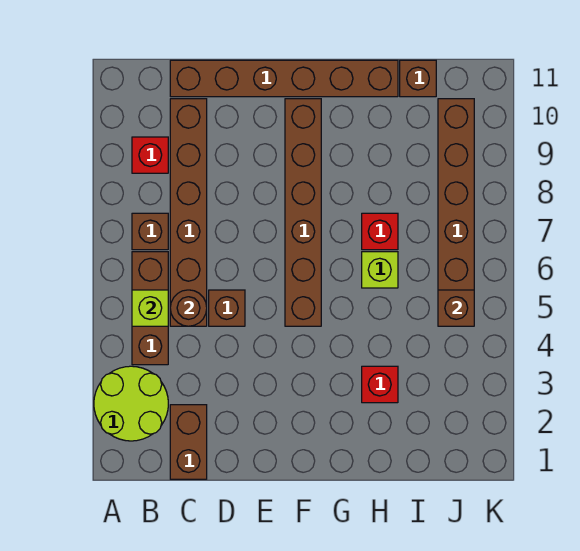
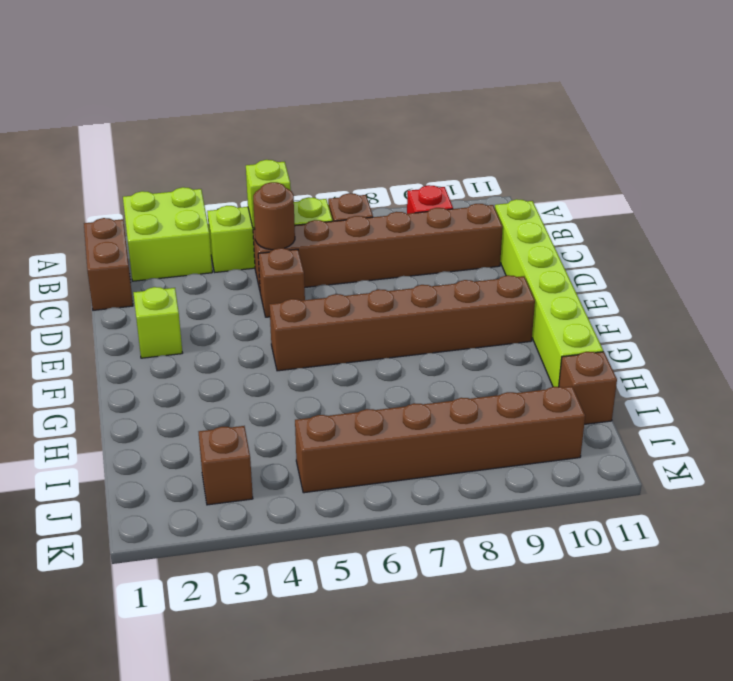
lime round brick A2:B3 level 1 -> lime brick A2:B3 level 1
brown brick B4:B6 level 1 -> lime brick B4:B6 level 1
brown brick C1:C2 level 1 -> brown brick B1:C1 level 1
brown brick C11:H11 level 1 -> lime brick C11:H11 level 1
red brick H3 level 1 -> none
lime brick H6 level 1 -> lime brick E2 level 1
red brick H7 level 1 -> none
brown brick J5 level 2 -> brown brick J3 level 1

